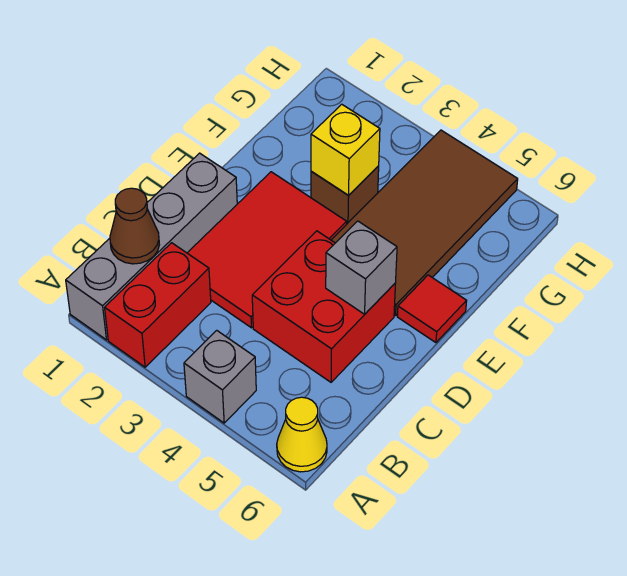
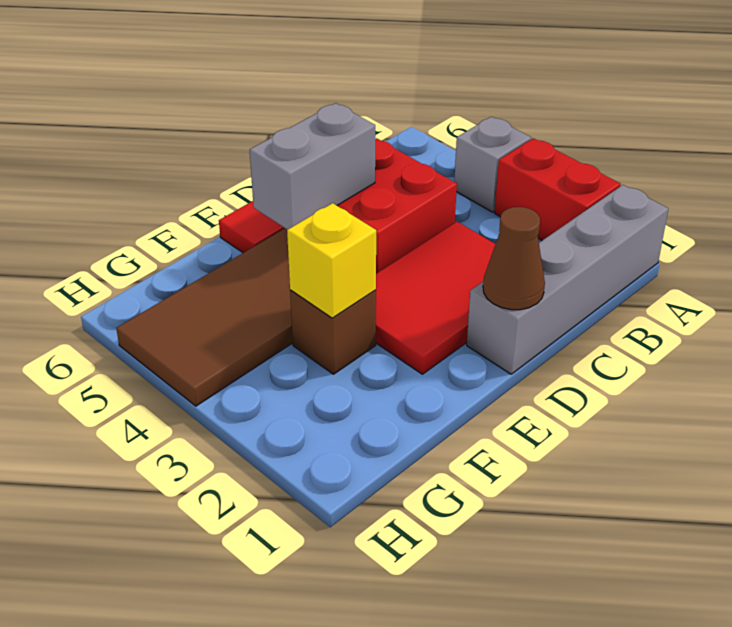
red brick A2:B2 level 1 -> red brick A2:A3 level 1
yellow cone A6 level 1 -> none
brown cone B1 level 2 -> brown cone D1 level 2
grey brick D5 level 2 -> grey brick D5:E5 level 2

